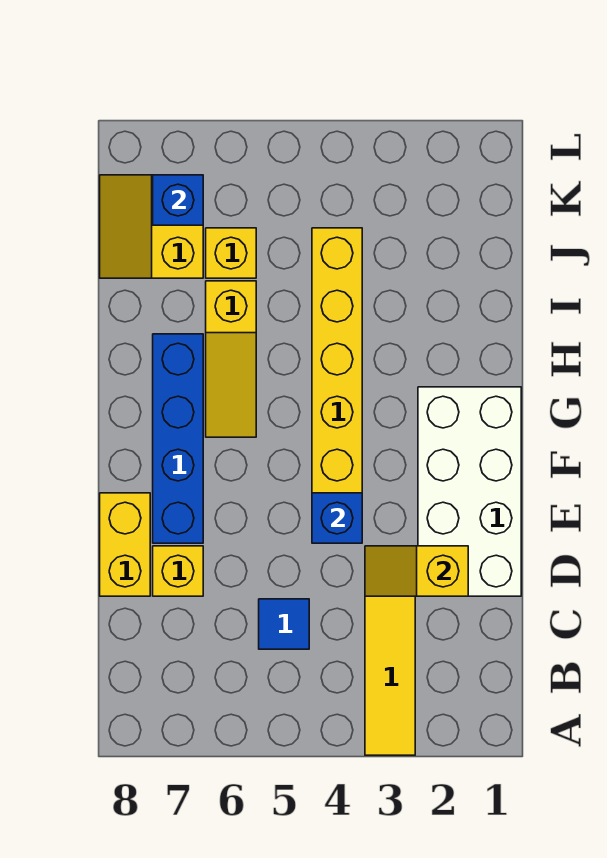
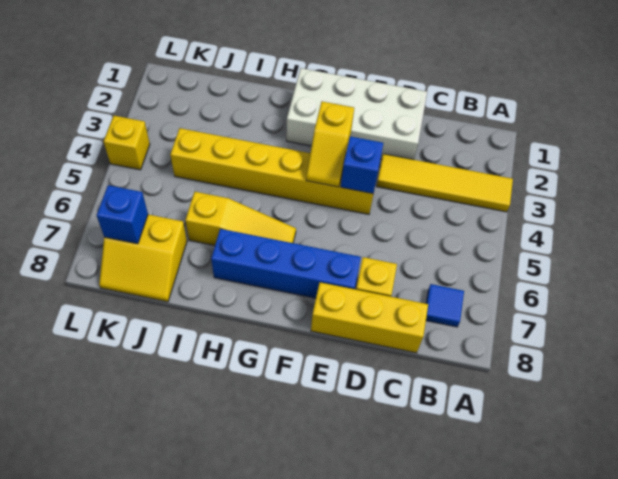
blue tile C5 level 1 -> blue tile B7 level 1
yellow slope D2:D3 level 2 top 2 -> yellow slope F3:F4 level 2 top 3
yellow brick D8:E8 level 1 -> yellow brick C8:E8 level 1
yellow brick J6 level 1 -> yellow brick L4 level 1

